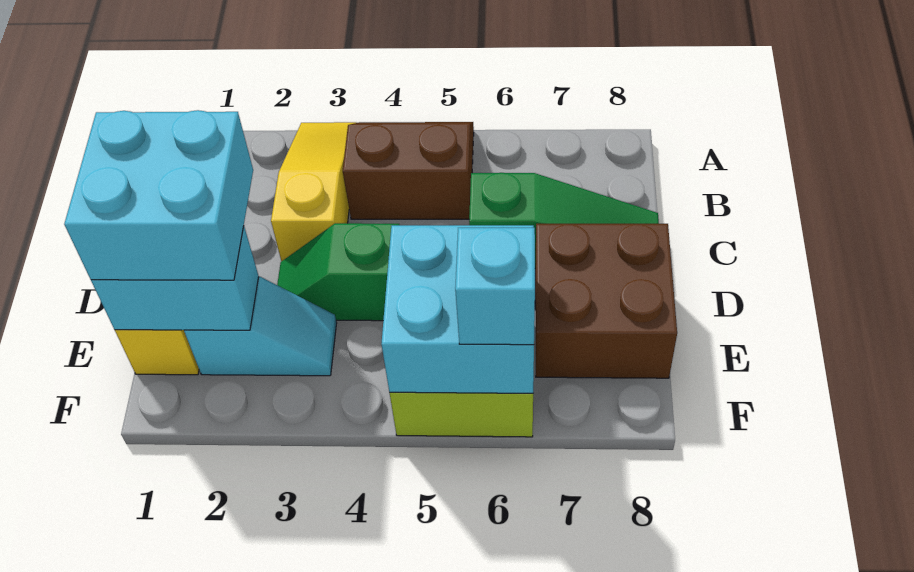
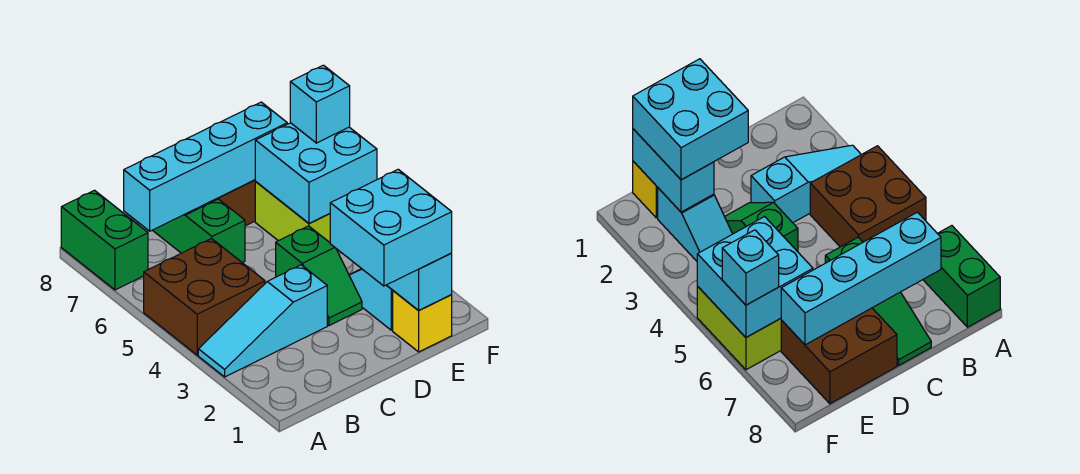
yellow slope A3:C3 level 1 top C -> cyan slope A3:C3 level 1 top C
brown slope A4:B5 level 1 top B -> brown brick A4:B5 level 1
none -> green brick A7:A8 level 1
none -> cyan brick B7:E7 level 2

